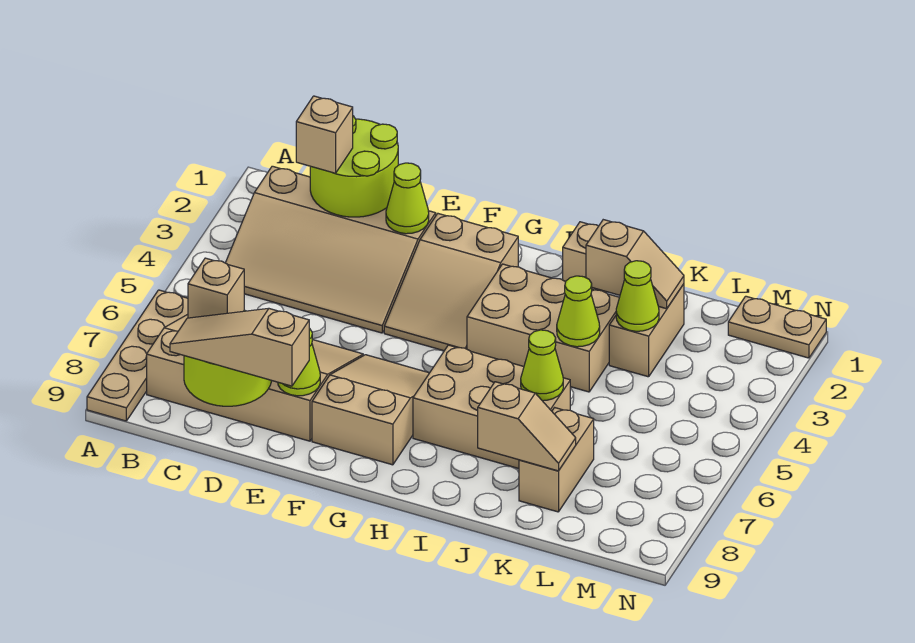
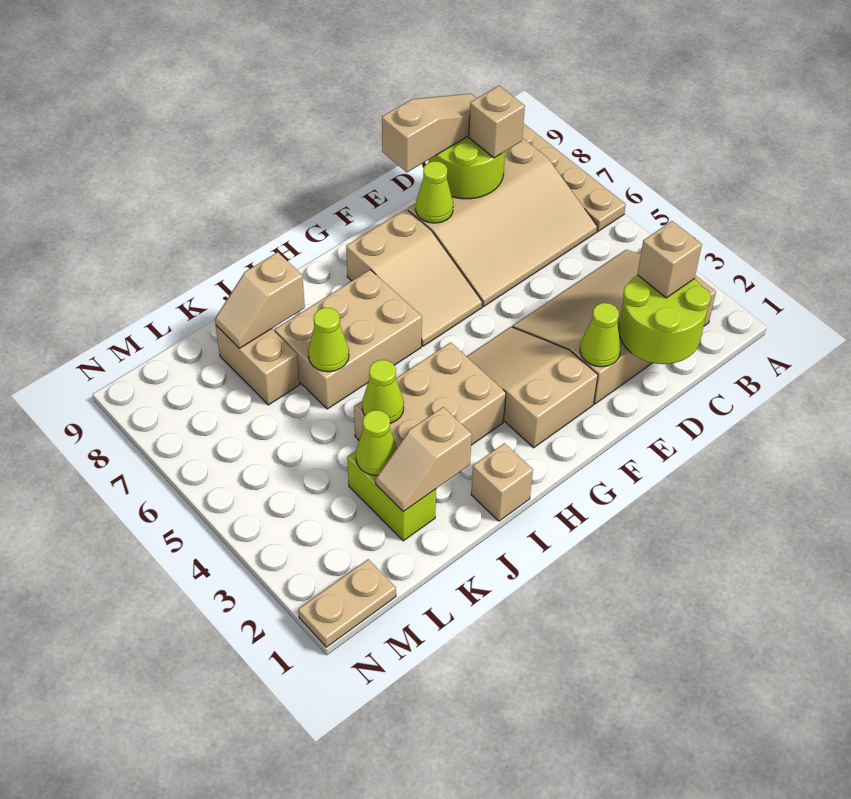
tan brick K2:K3 level 1 -> lime brick K2:K3 level 1

